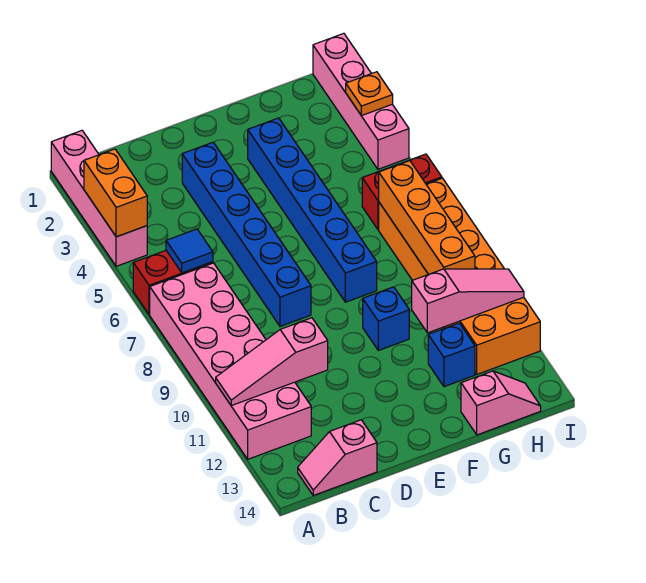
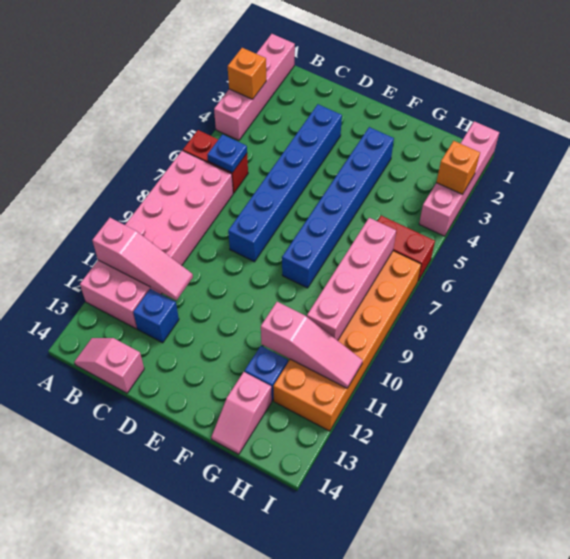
orange brick A3:A4 level 2 -> orange brick A3 level 2
pink slope A11:C11 level 2 top C -> pink slope A11:C11 level 2 top A
blue tile B6 level 2 -> blue plate B6 level 2
blue brick F10 level 1 -> blue brick C12 level 1
pink slope G14:H14 level 1 top G -> pink slope G13:G14 level 1 top 13
orange brick H7:H10 level 2 -> pink brick H7:H10 level 2
orange plate I3 level 2 -> orange brick I3 level 2

